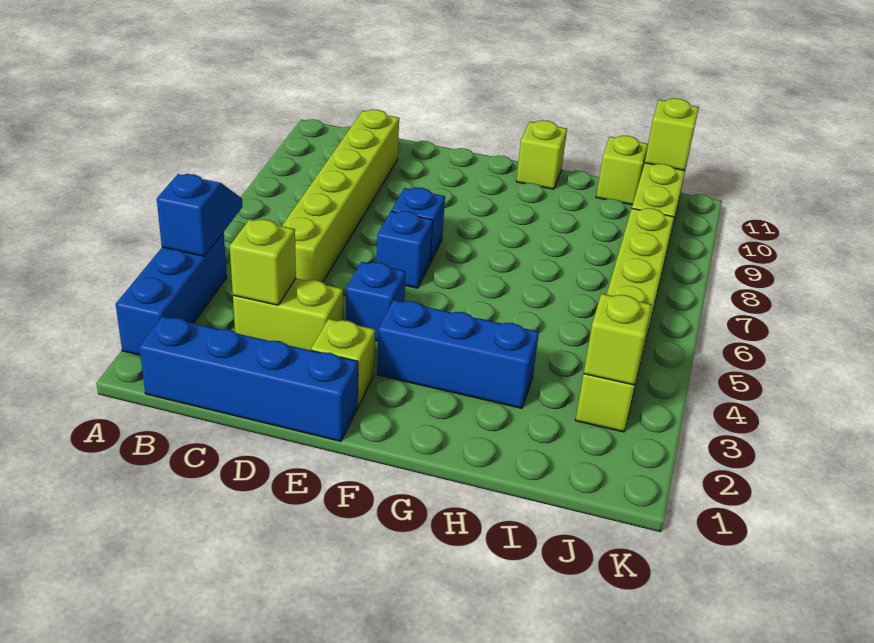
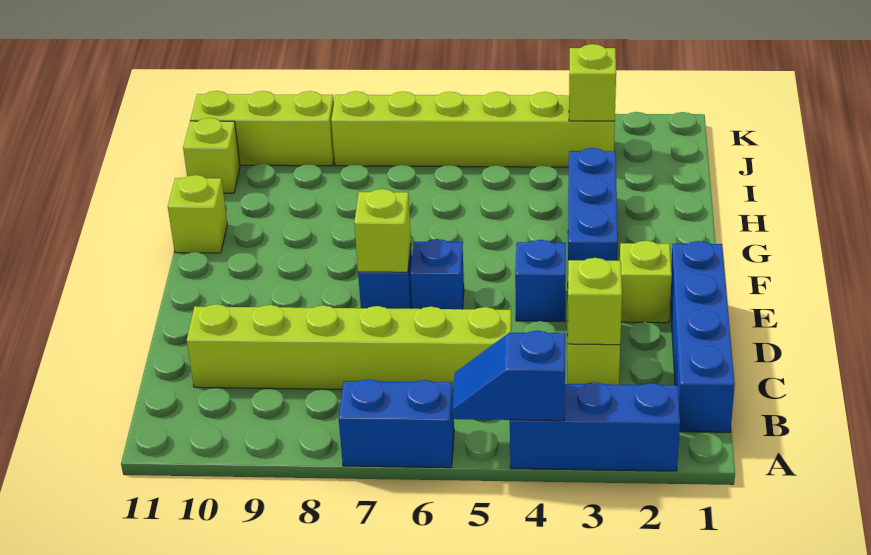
none -> blue brick A6:A7 level 1
lime brick J11 level 2 -> lime brick E7 level 2

